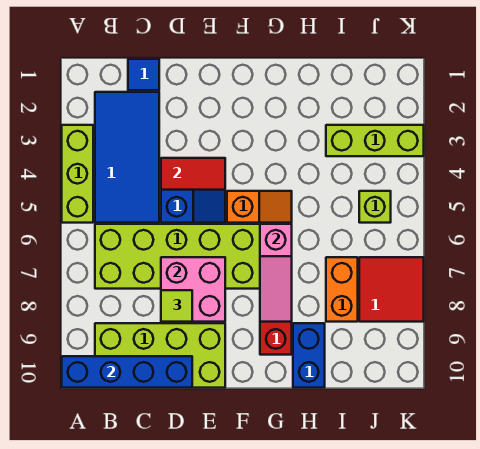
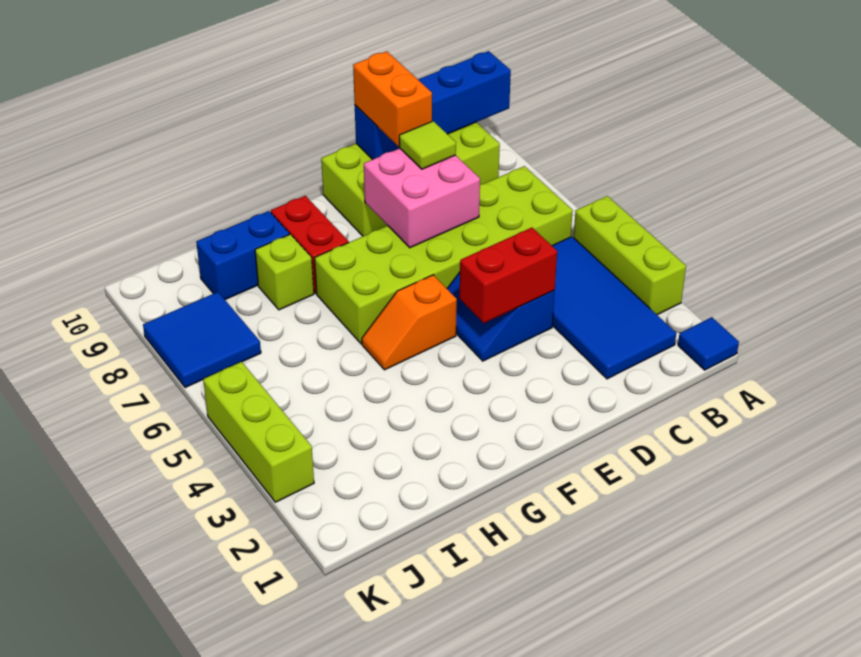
blue tile C1 level 1 -> blue tile A1 level 1
red tile D4:E4 level 2 -> red brick D4:E4 level 2
pink slope G6:G8 level 2 top 6 -> none
blue brick H9:H10 level 1 -> blue brick H9:I9 level 1
lime brick I3:K3 level 1 -> lime brick K3:K5 level 1
orange brick I7:I8 level 1 -> orange brick D9:D10 level 3
lime brick J5 level 1 -> lime brick H8 level 1
red tile J7:K8 level 1 -> blue tile J7:K8 level 1

